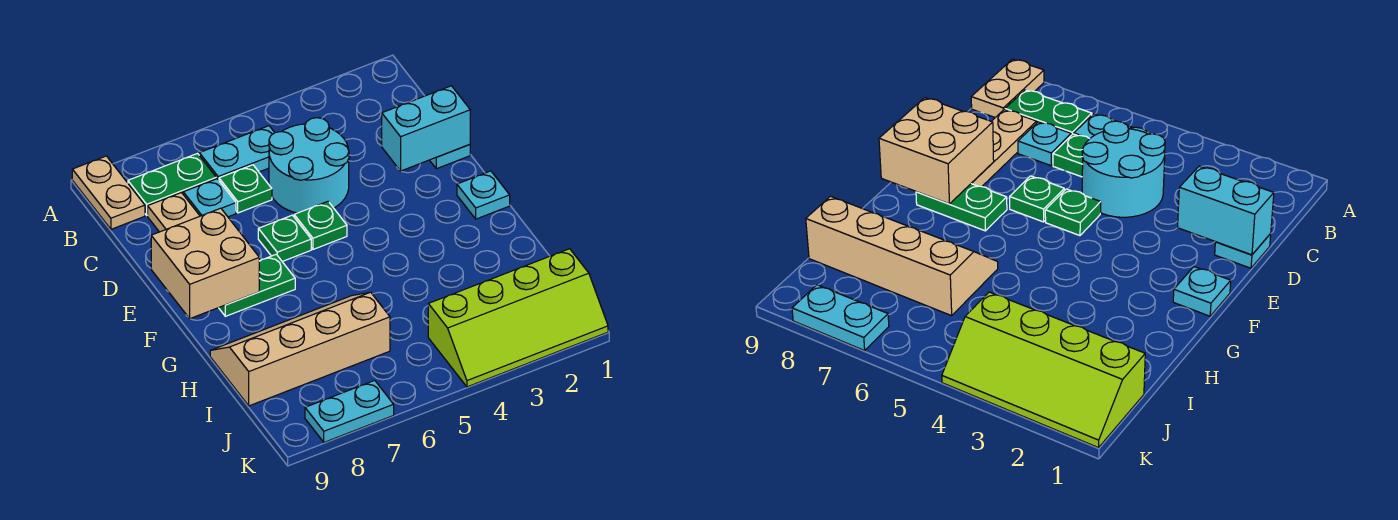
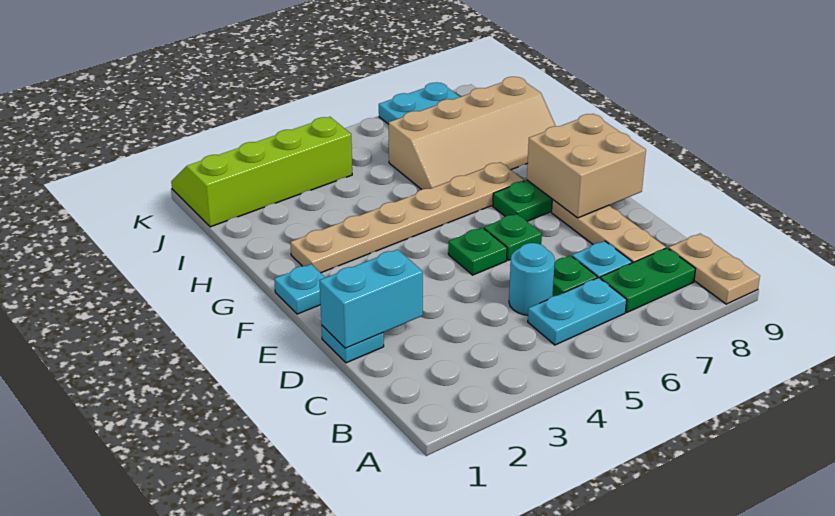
cyan round brick C4:D5 level 1 -> cyan round brick C5 level 1
none -> tan plate G2:G7 level 1

